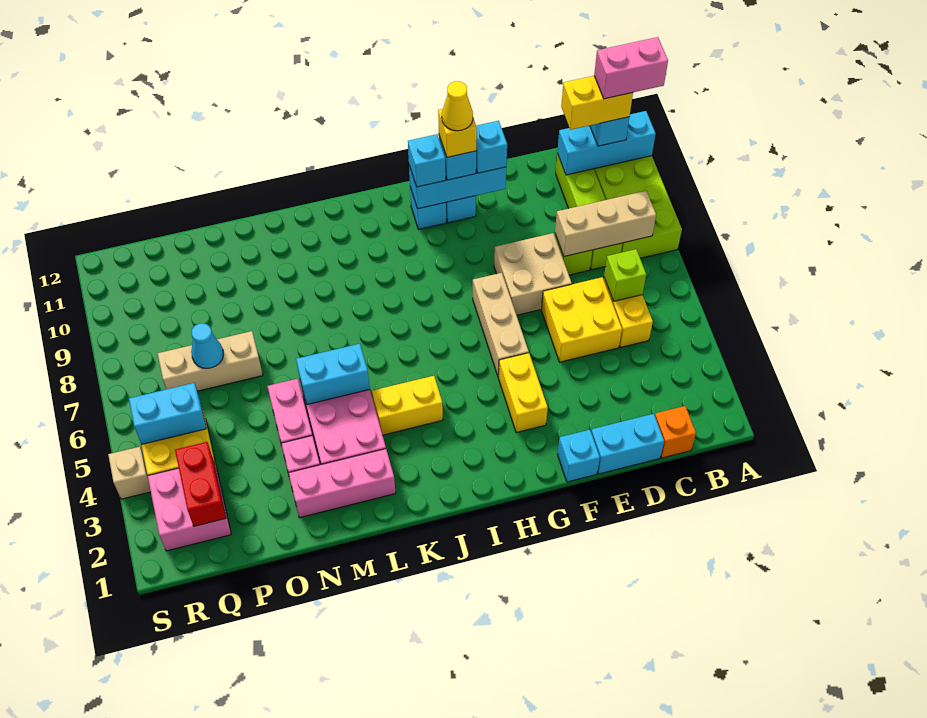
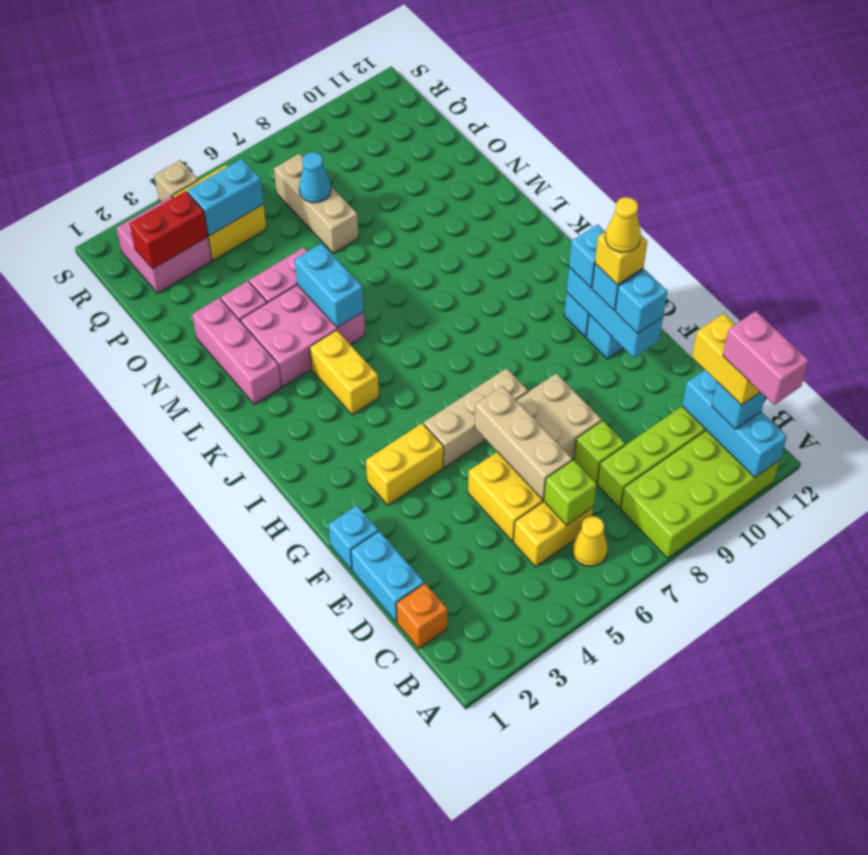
none -> yellow cone B6 level 1
tan brick B8:D8 level 2 -> tan brick D6:F6 level 2
cyan brick Q5:R5 level 2 -> cyan brick Q4:Q5 level 2

